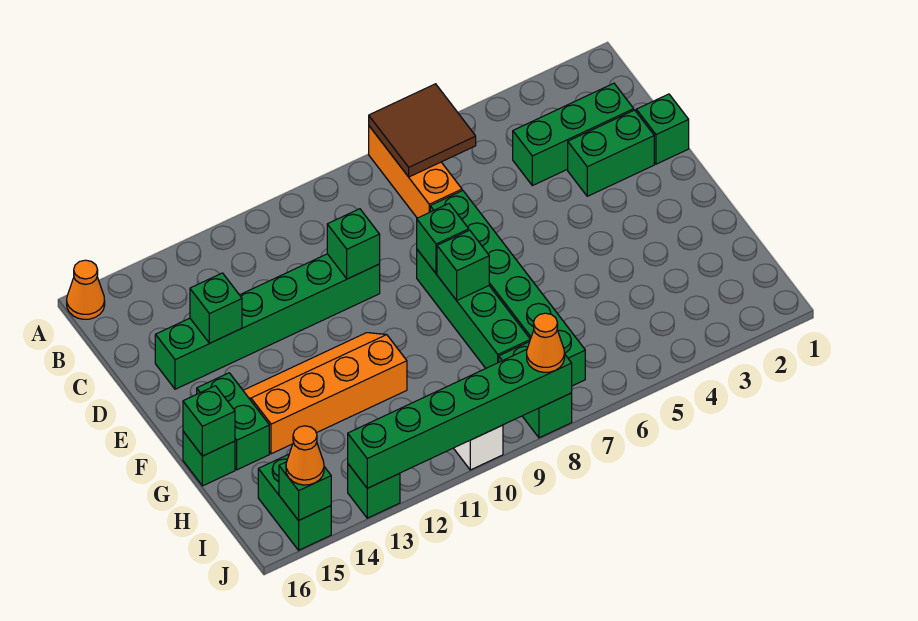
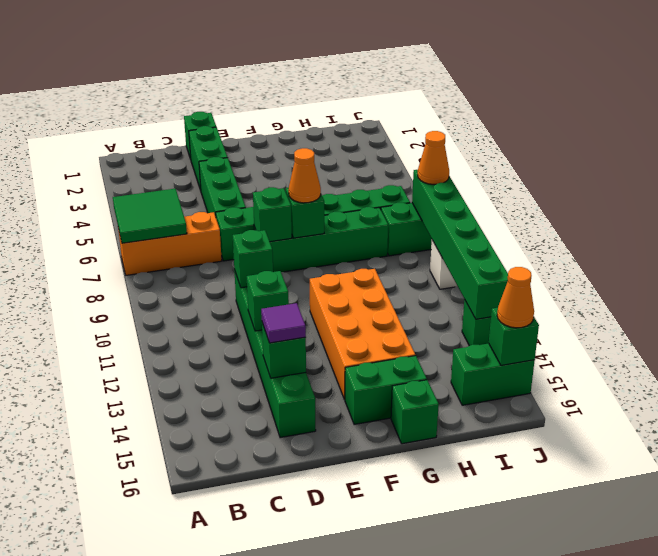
brown tile A6:B7 level 2 -> green tile A6:B7 level 2
orange cone A16 level 1 -> orange cone F8 level 3
green brick C2:C4 level 1 -> green brick D4:D6 level 1
none -> purple tile D14 level 3
orange slope F11:G14 level 1 top G -> orange brick F11:G14 level 1
green brick G16 level 2 -> green brick D12 level 2

